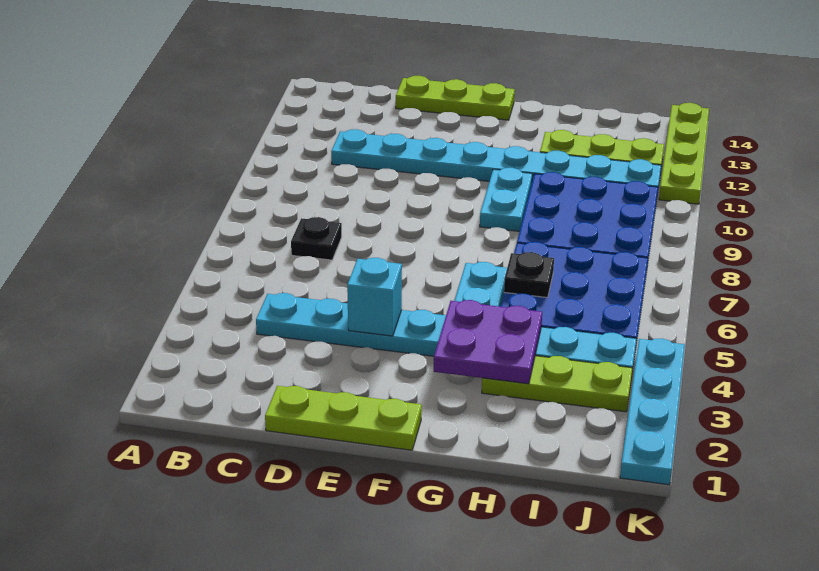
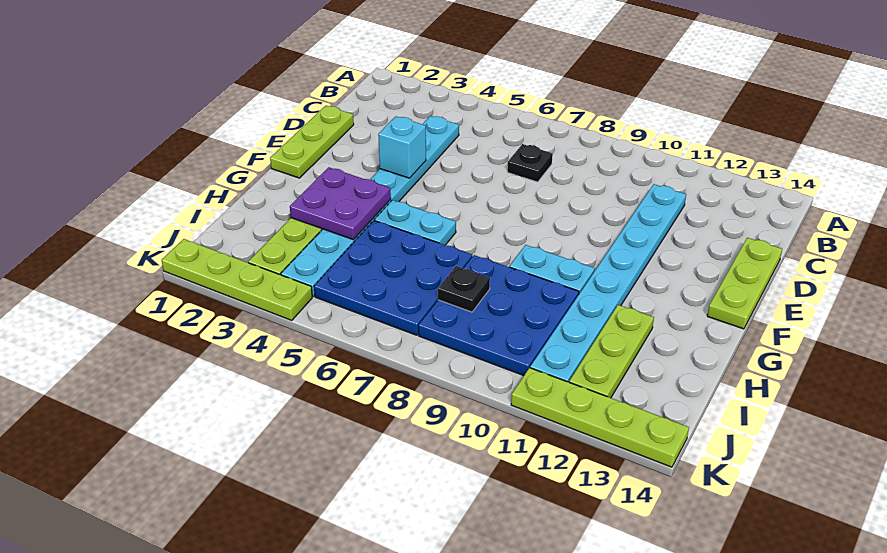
black plate H6 level 2 -> black plate I8 level 2
cyan plate K1:K4 level 1 -> lime plate K1:K4 level 1

